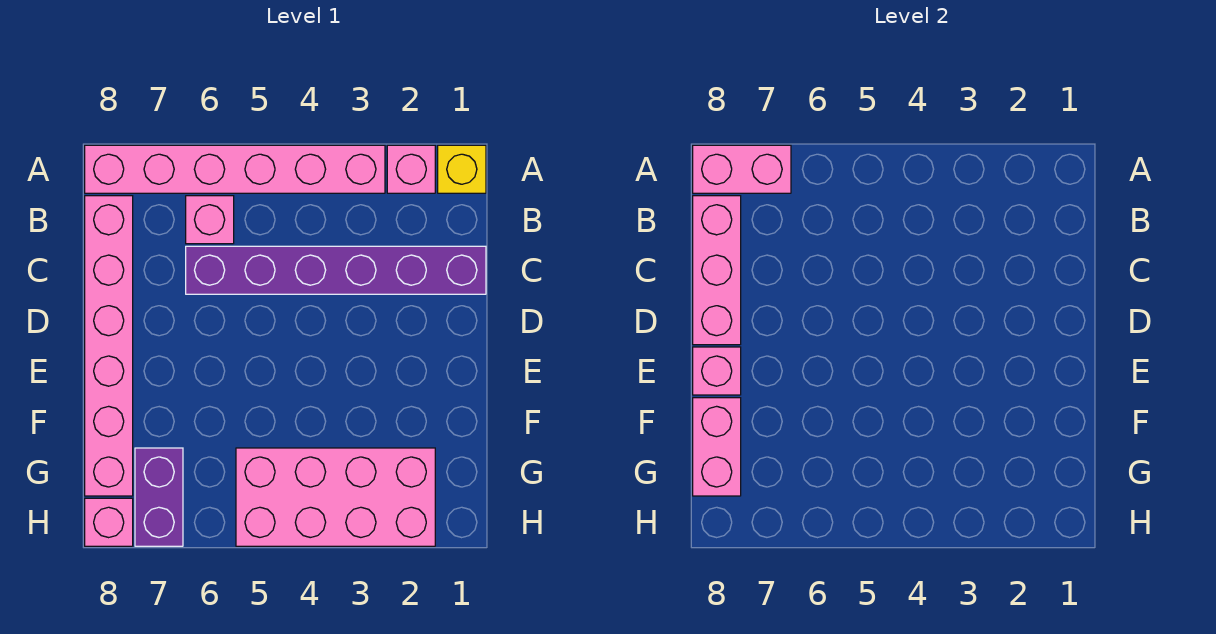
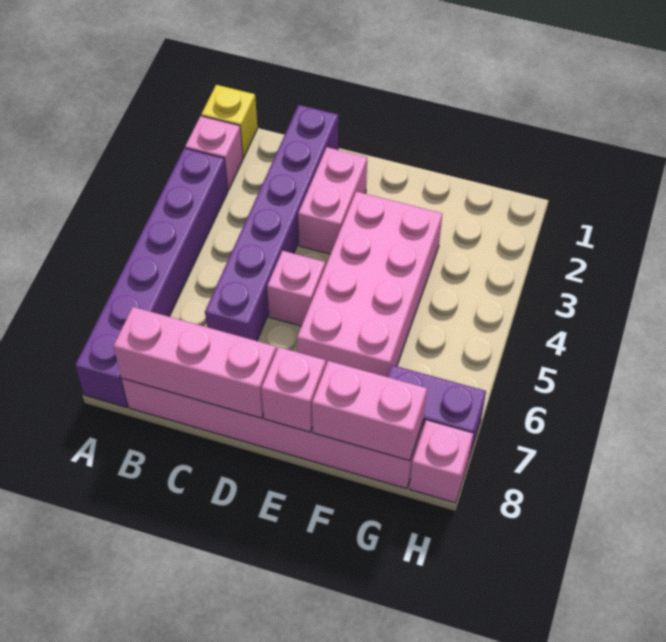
pink brick A3:A8 level 1 -> purple brick A3:A8 level 1
pink brick A7:A8 level 2 -> pink brick D2:D3 level 1
pink brick B6 level 1 -> pink brick D5 level 1
pink brick G2:H5 level 1 -> pink brick E3:F6 level 1

